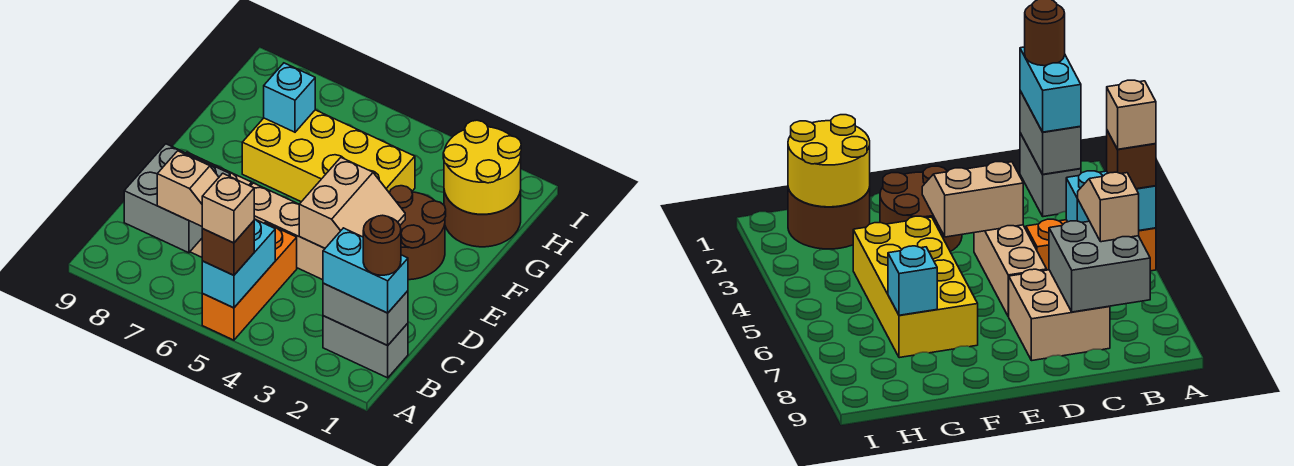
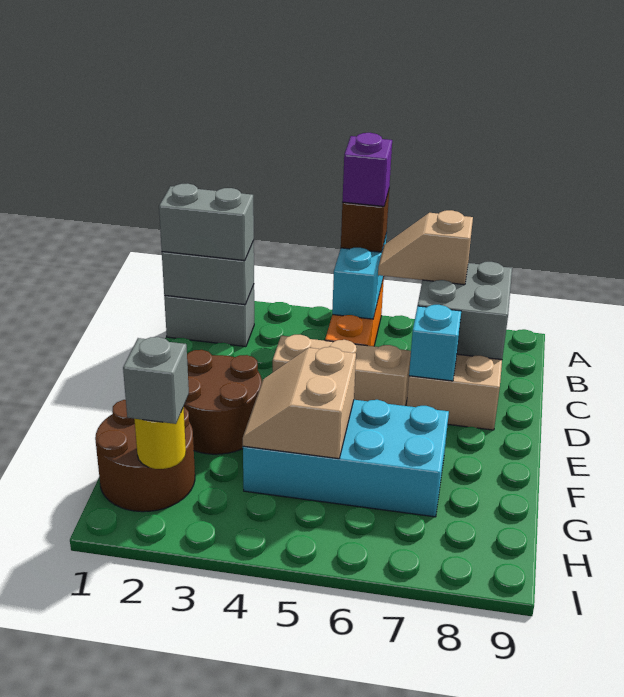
tan brick A5 level 4 -> purple brick A5 level 4
cyan brick B1:B2 level 3 -> grey brick B1:B2 level 3
brown round brick B1 level 4 -> none
tan slope D3:E4 level 2 top 4 -> tan slope F4:G5 level 2 top 5
yellow brick F4:G7 level 1 -> cyan brick F4:G7 level 1
yellow round brick G1:H2 level 2 -> yellow round brick H2 level 2
cyan brick G7 level 2 -> cyan brick D7 level 2
none -> grey brick H2 level 3

